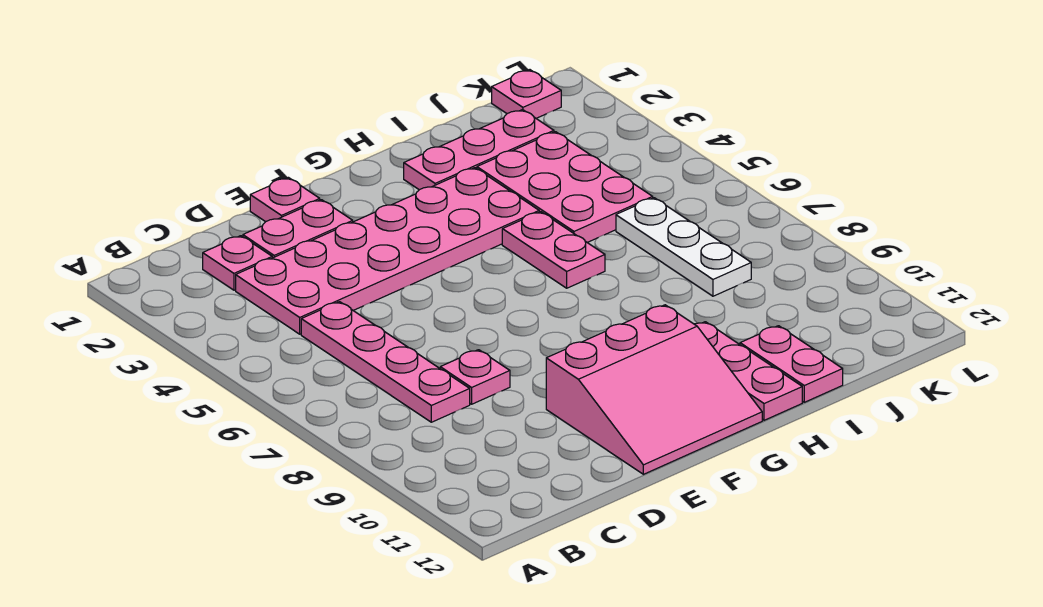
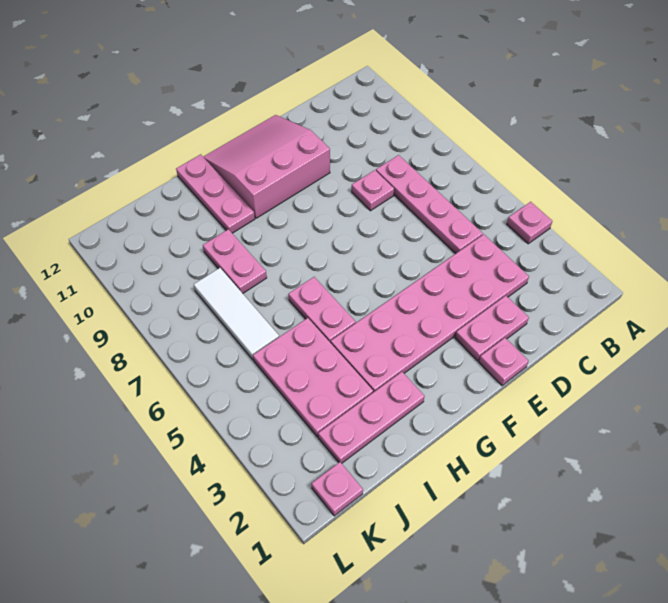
pink plate C2 level 1 -> pink plate A4 level 1
pink plate I11:I12 level 1 -> pink plate I8:I9 level 1
white plate J6:J8 level 1 -> white tile J6:J8 level 1

